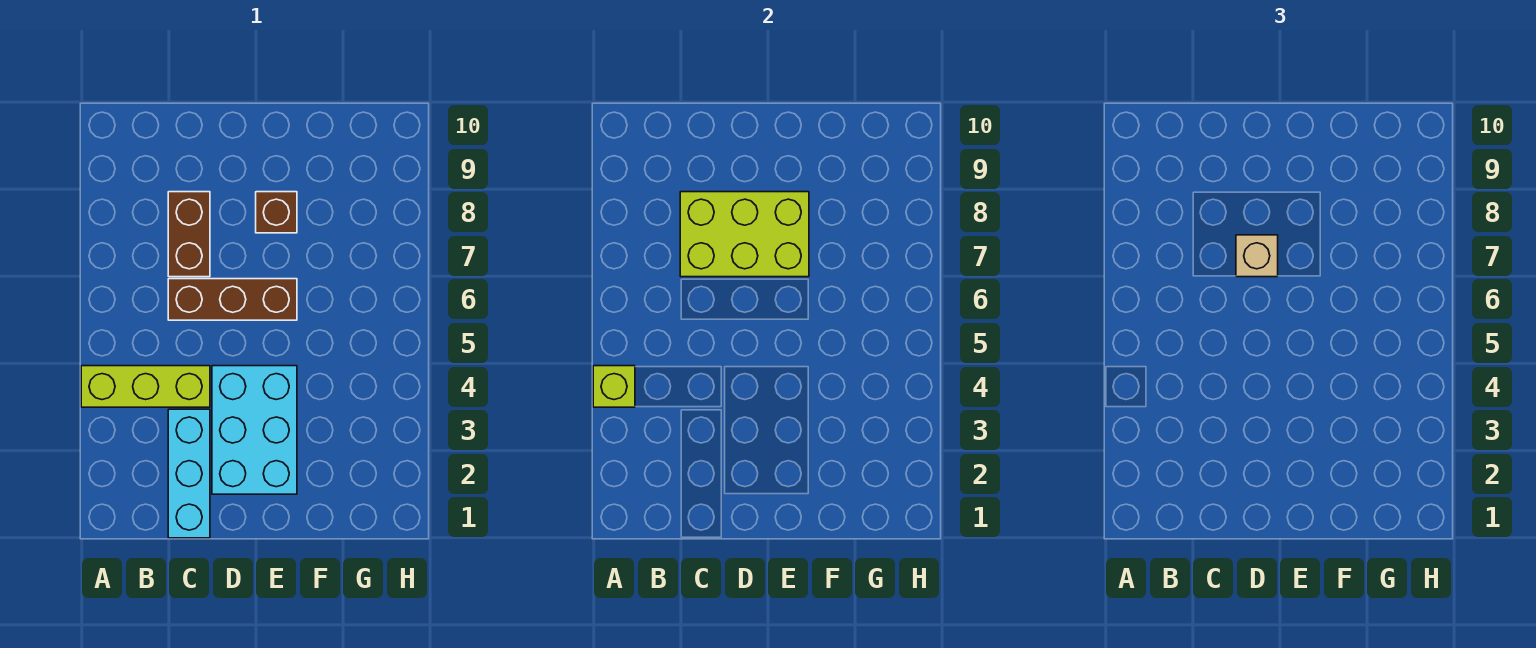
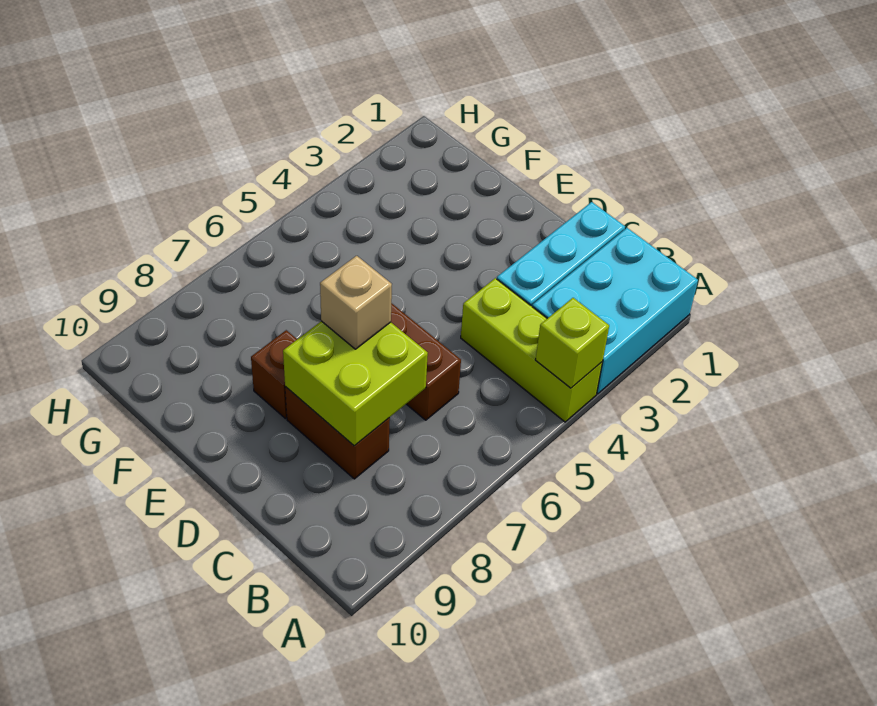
brown brick C7:C8 level 1 -> brown brick C8:D8 level 1
lime brick C7:E8 level 2 -> lime brick C7:D8 level 2
cyan brick D2:E4 level 1 -> cyan brick A1:B3 level 1

